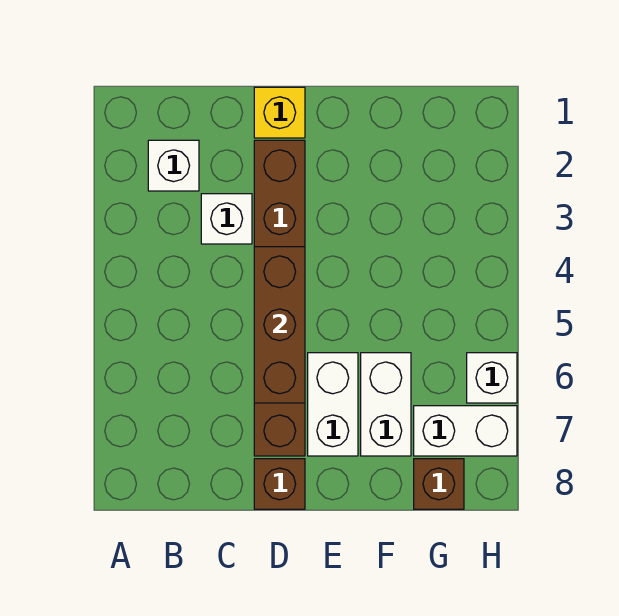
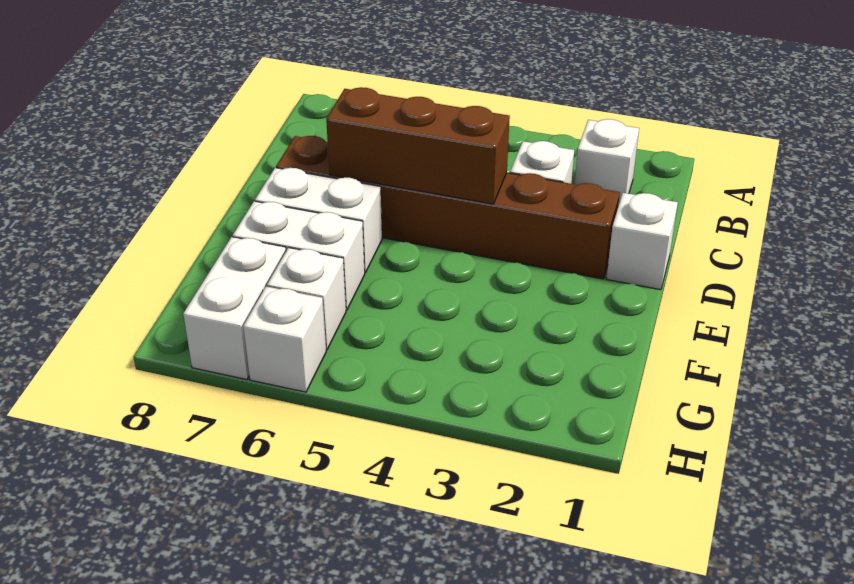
yellow brick D1 level 1 -> white brick D1 level 1
brown brick D8 level 1 -> none
none -> white brick G6 level 1
brown brick G8 level 1 -> none

